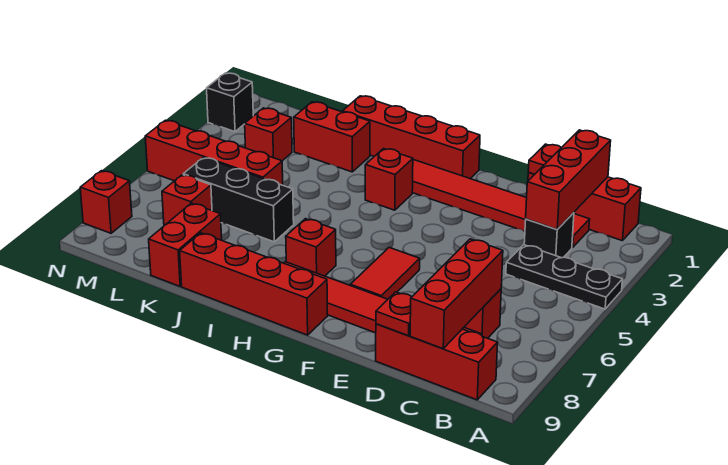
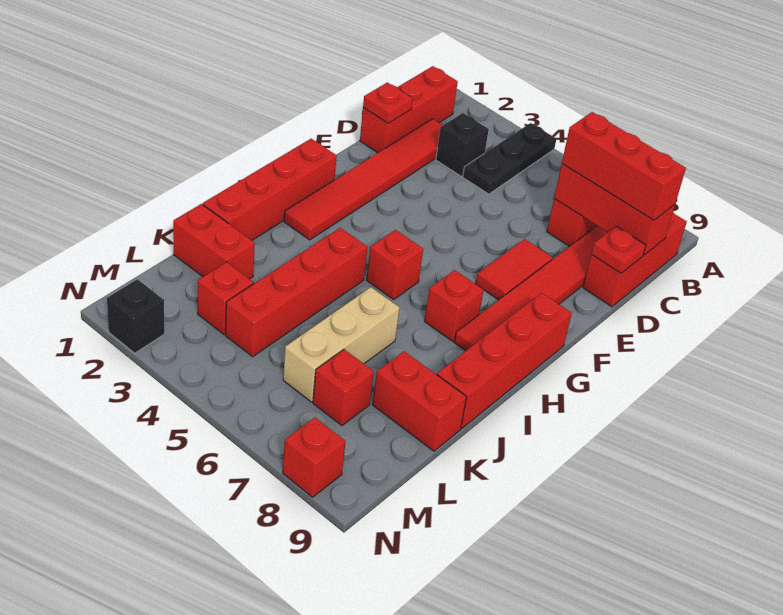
red brick C1:C3 level 2 -> red brick C7:C9 level 3
red tile F6:F7 level 1 -> red tile E7:F7 level 1
red brick H3 level 1 -> red brick H5 level 1
red brick J2:K2 level 1 -> red brick K1:K2 level 1
black brick J6:L6 level 1 -> tan brick J6:L6 level 1
red brick K5:N5 level 1 -> red brick I4:L4 level 1

